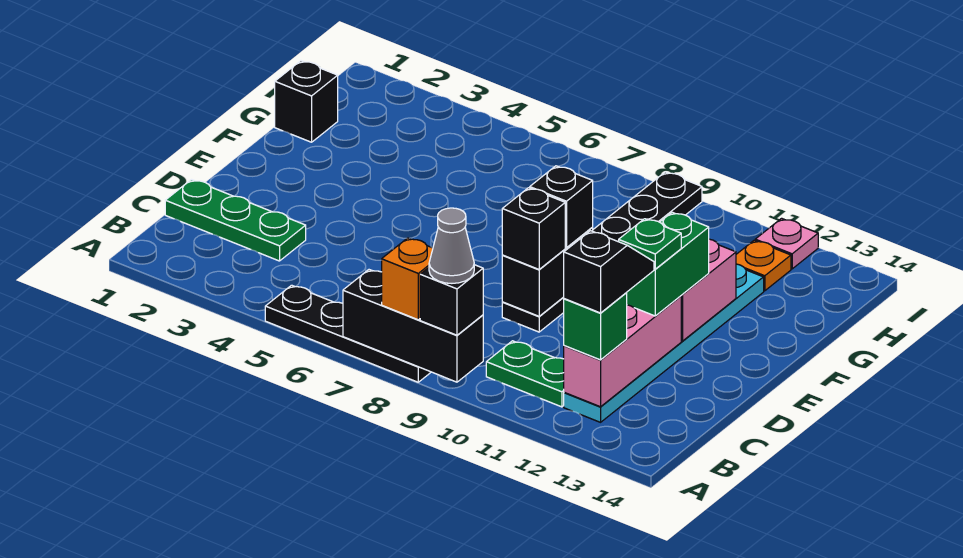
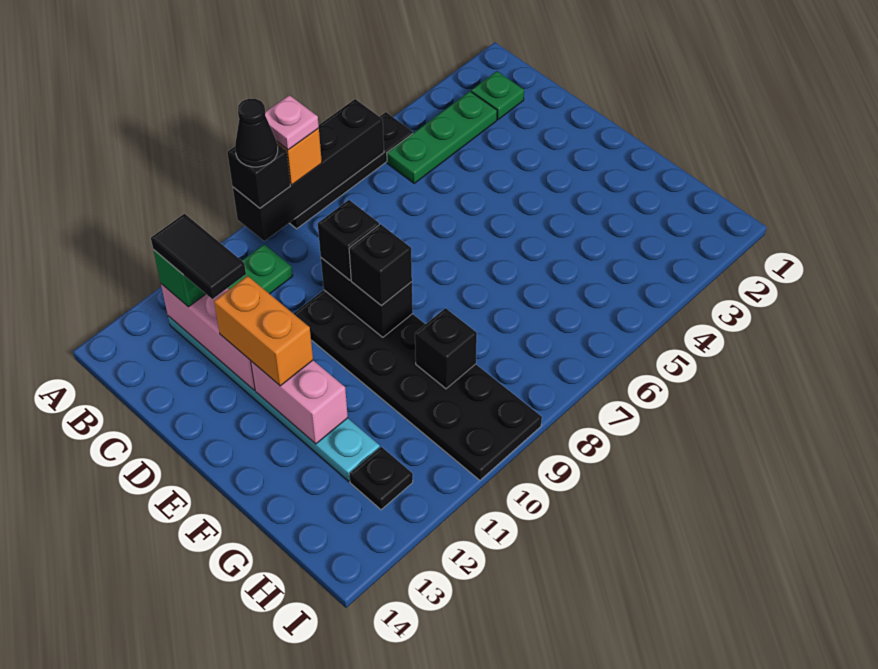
black brick A7:A9 level 2 -> black brick A6:A9 level 2
grey cone A9 level 4 -> black cone A9 level 4
black slope B12:C12 level 4 top B -> black tile B12:C12 level 4
green plate C1:C3 level 1 -> green plate B3:B5 level 1
black plate D9:I9 level 1 -> black plate D9:I10 level 1
green brick D12:E12 level 3 -> orange brick D12:E12 level 3
green plate D12 level 4 -> green plate B2 level 1
black brick G1 level 1 -> black brick G9 level 2
orange plate H12 level 1 -> black plate H12 level 1
pink plate I12 level 1 -> pink plate A8 level 4

